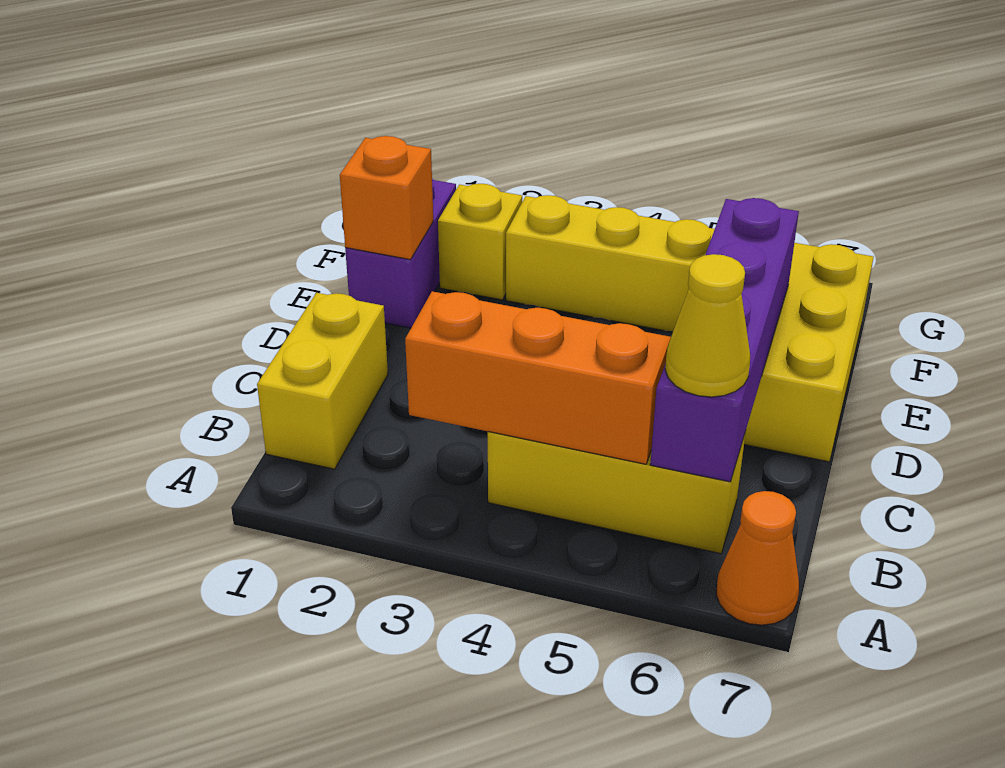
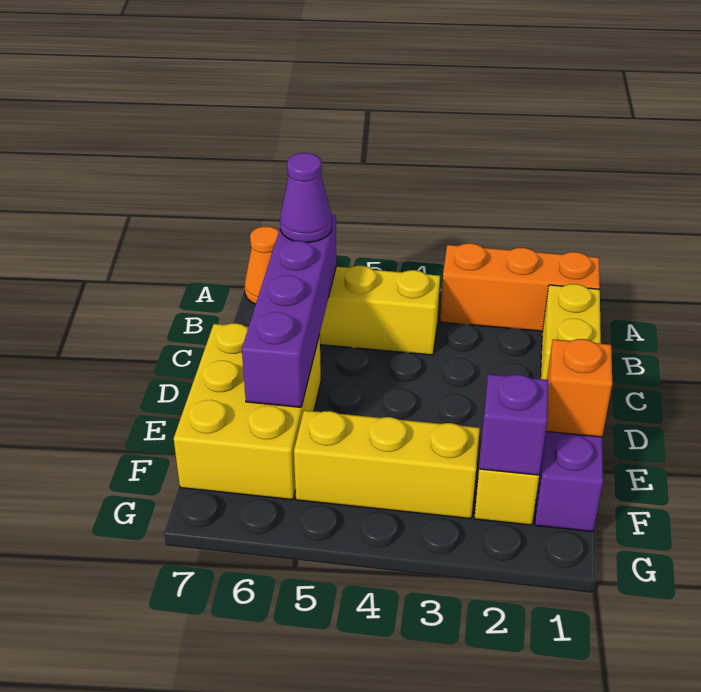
orange brick B3:B5 level 2 -> orange brick A1:A3 level 1
yellow cone B6 level 3 -> purple cone B6 level 3
none -> purple brick F2 level 2

